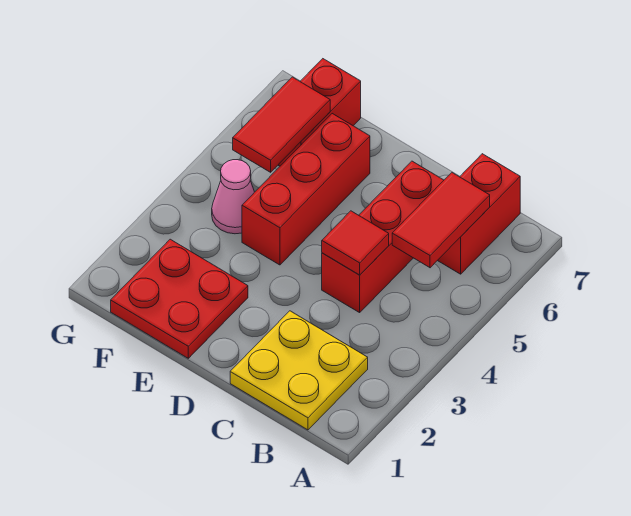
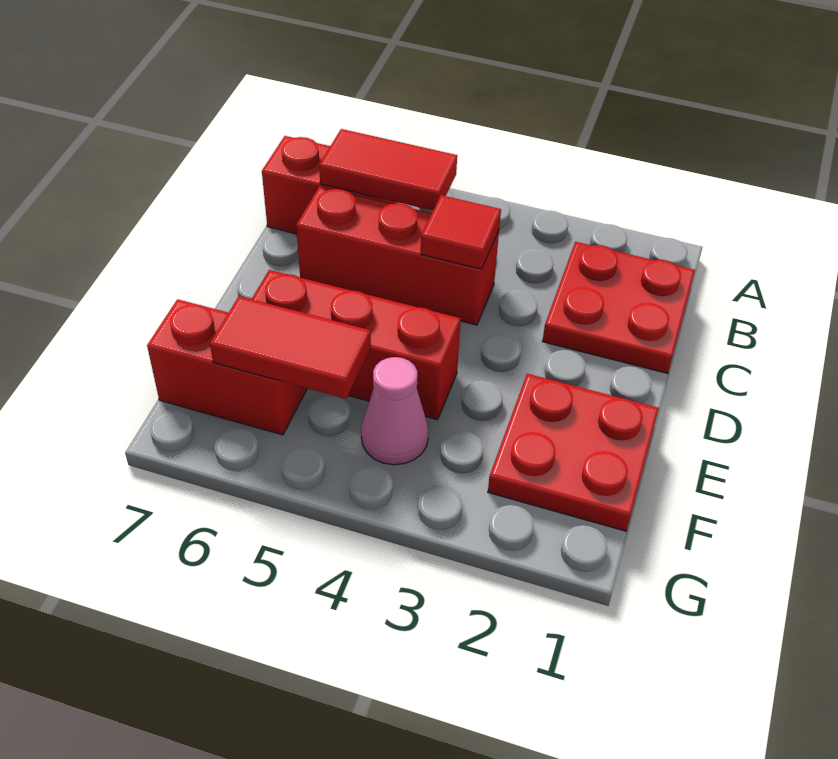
yellow plate B1:C2 level 1 -> red plate B1:C2 level 1

